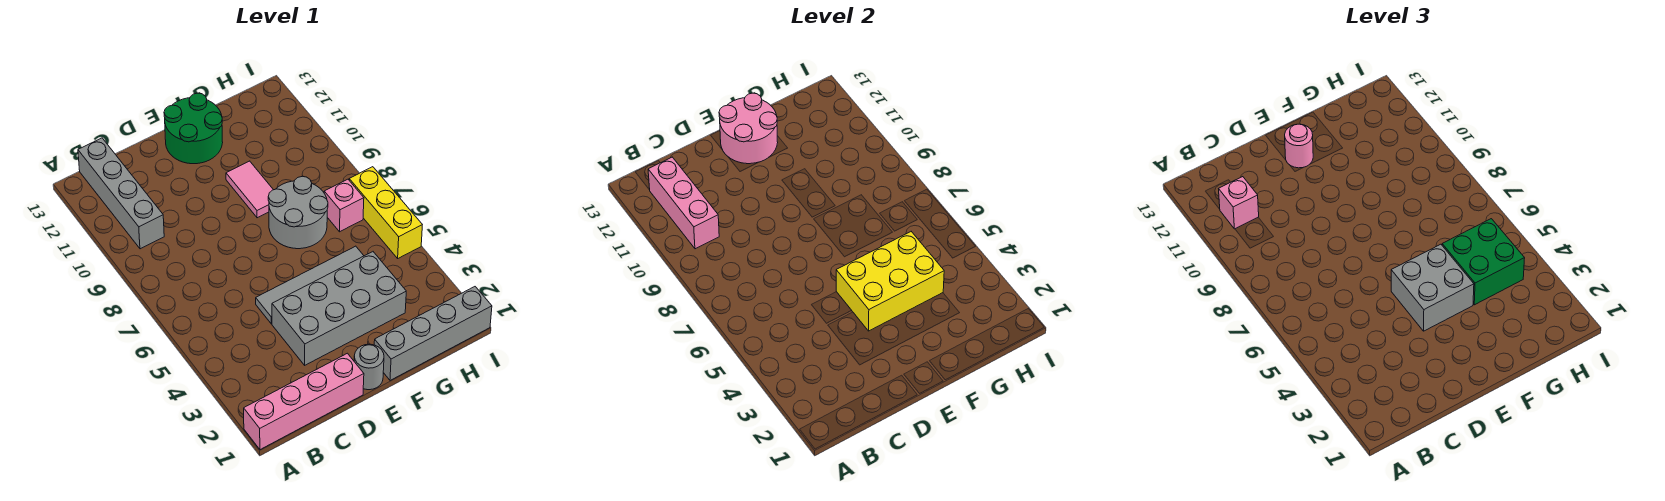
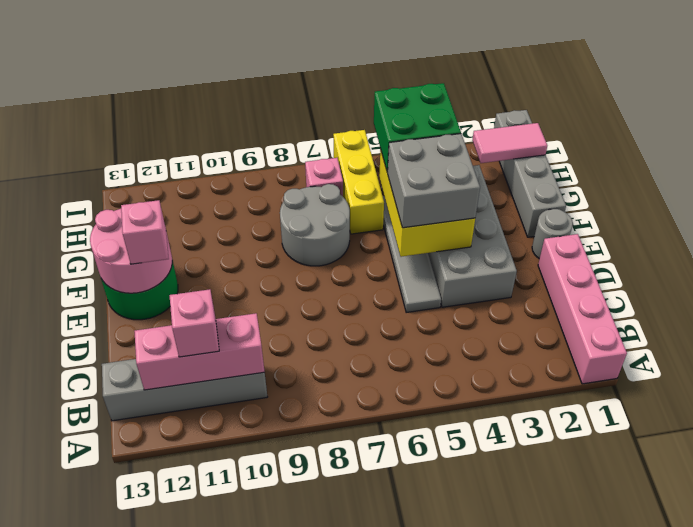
pink round brick E12 level 3 -> pink brick E12 level 3
pink tile F9:F10 level 1 -> pink tile H1:H2 level 2
yellow brick I5:I7 level 1 -> yellow brick G6:I6 level 1

